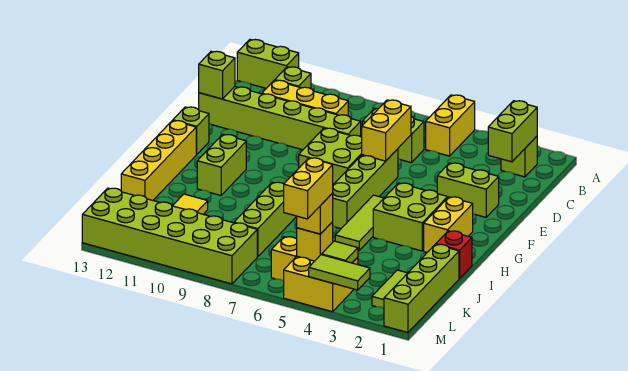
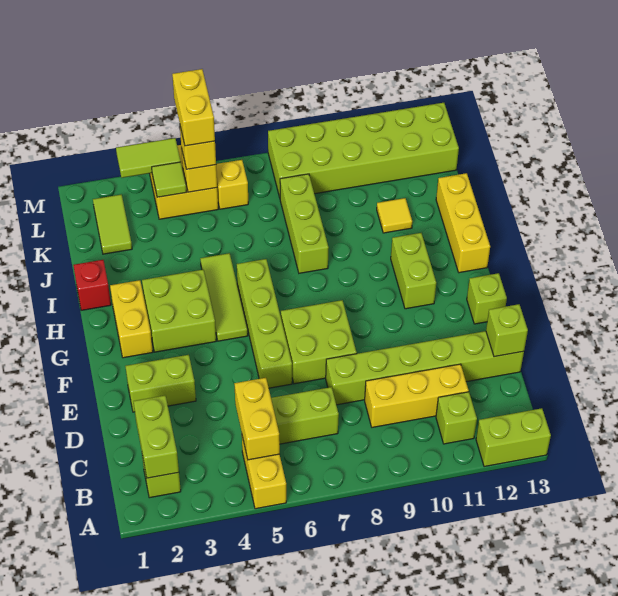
yellow brick D6:E6 level 2 -> yellow brick B5:C5 level 2
yellow brick G13:J13 level 1 -> yellow brick H13:J13 level 1
lime brick J1:M1 level 1 -> none

